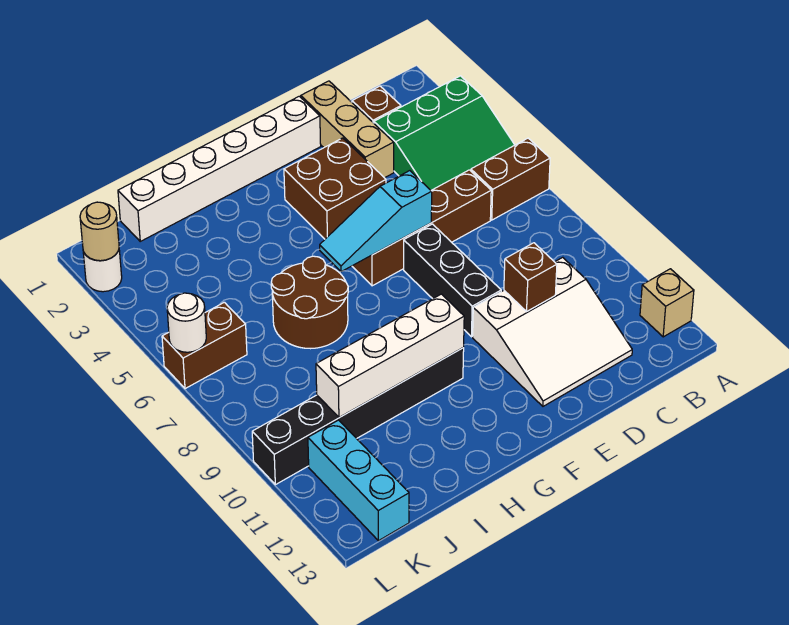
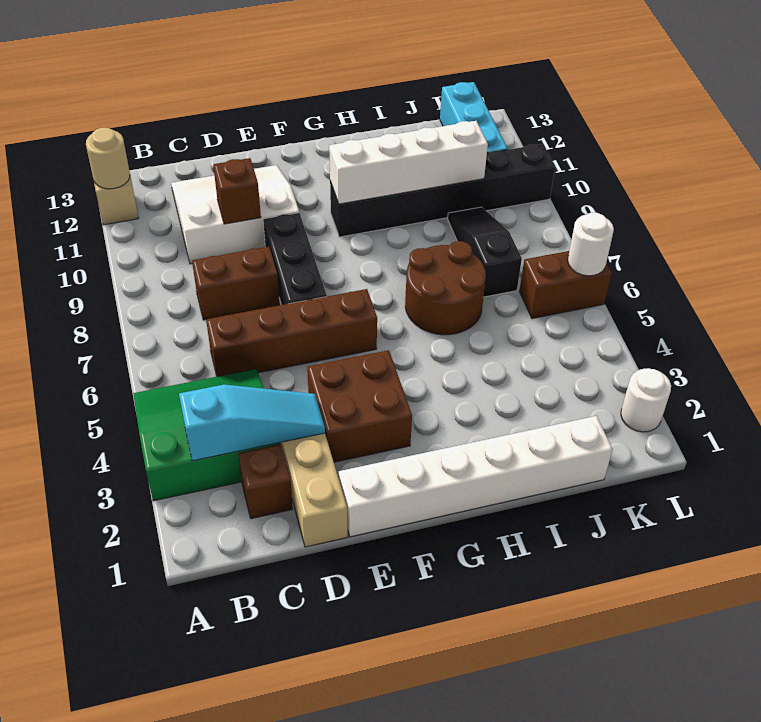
brown brick A6:B6 level 1 -> brown brick C8:D8 level 1
cyan slope E6:G6 level 2 top E -> cyan slope B3:D3 level 2 top B
none -> black slope J7:J9 level 1 top 7
tan round brick L2 level 2 -> tan round brick A12 level 2

